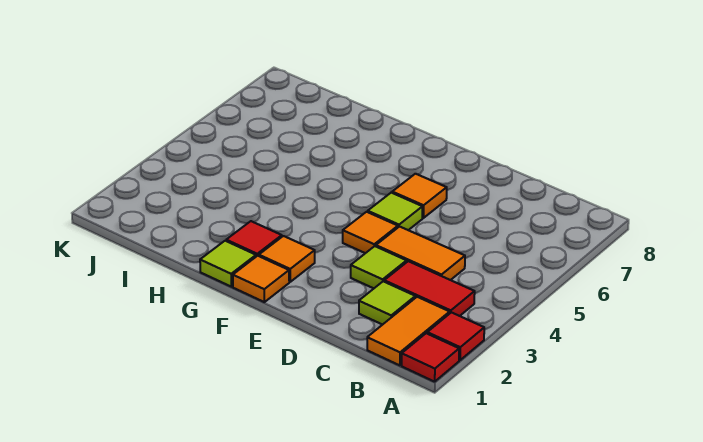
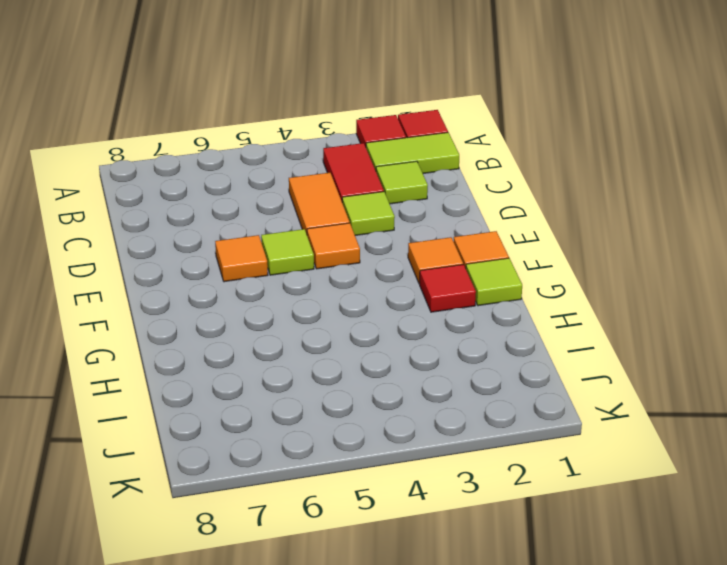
orange tile B1:B2 level 1 -> lime tile B1:B2 level 1

